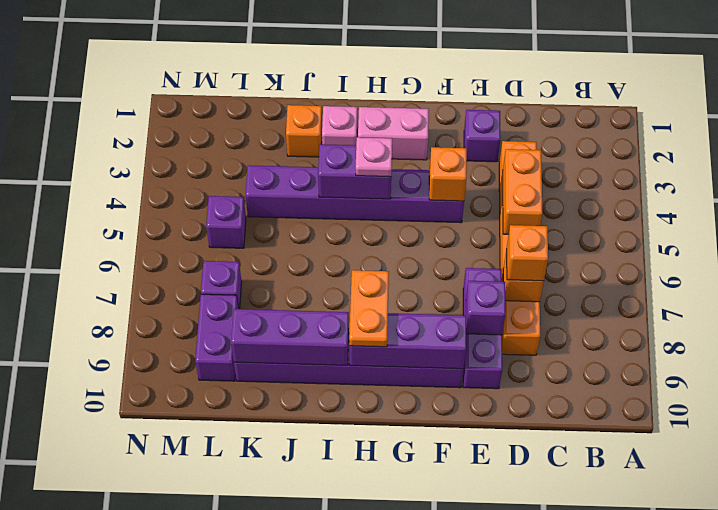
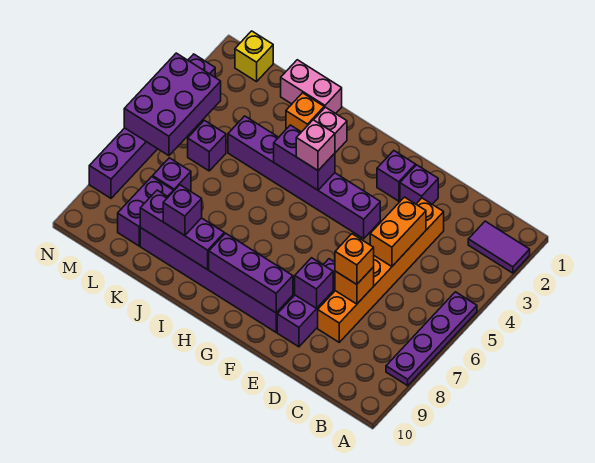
none -> purple tile A2:B2 level 1
none -> purple plate A5:A8 level 1
none -> purple brick F2 level 1
orange brick F4 level 2 -> none
pink brick G2:H2 level 1 -> pink brick J1:K1 level 1
pink plate H4 level 3 -> pink brick H4 level 3
orange plate H8:H9 level 3 -> none
none -> purple brick J9 level 3
none -> yellow brick M1 level 1
none -> purple brick M4:N6 level 2
none -> purple brick N3:N8 level 1

